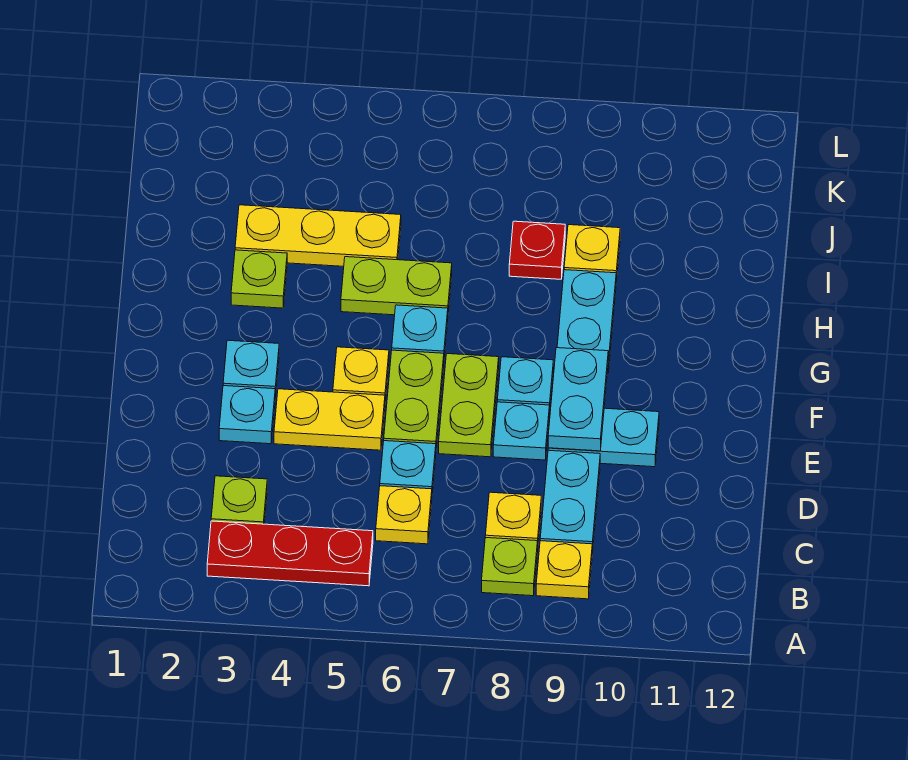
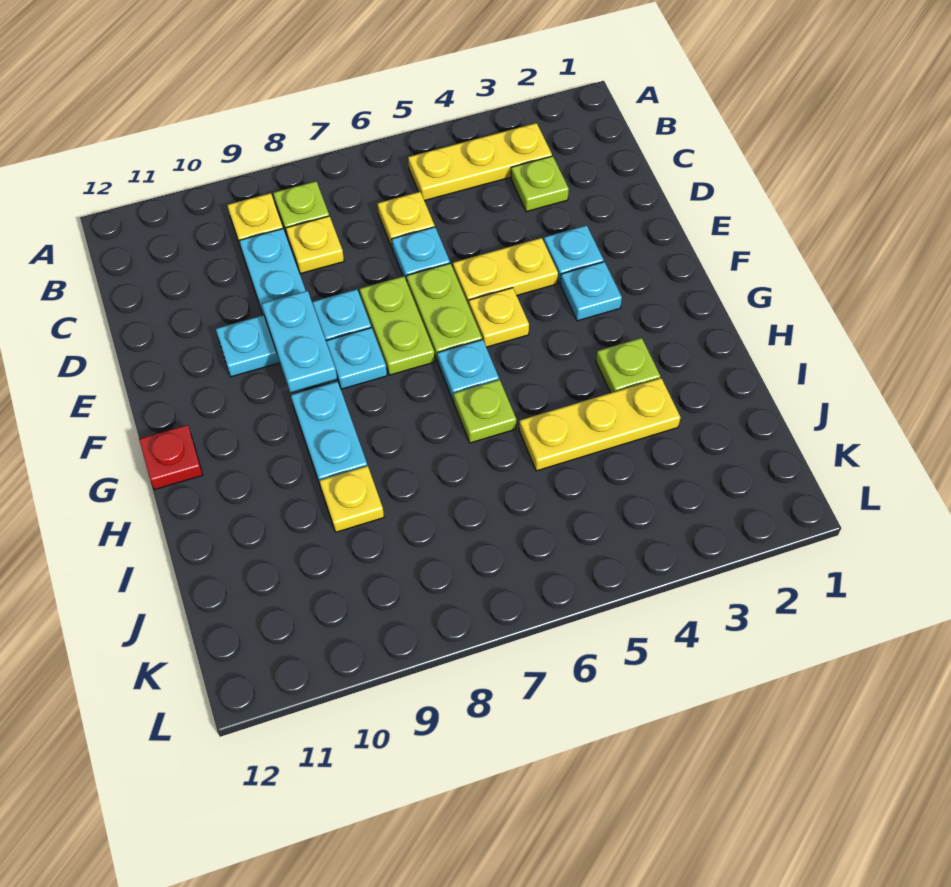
red plate B3:B5 level 1 -> yellow plate B3:B5 level 1
lime plate H5:H6 level 1 -> lime plate H6 level 1
red plate I8 level 1 -> red plate G12 level 1

